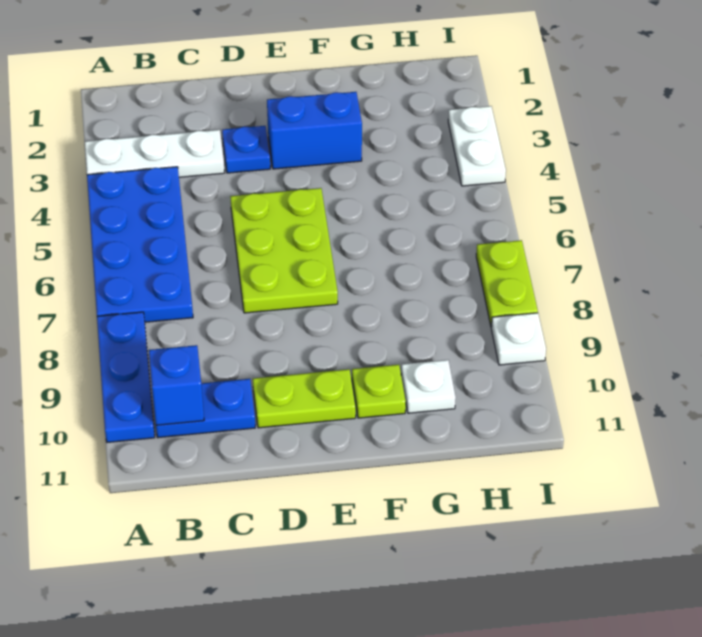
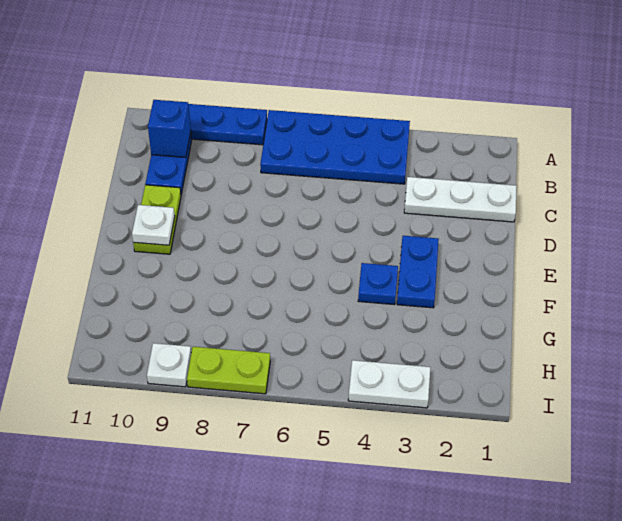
white plate A3:C3 level 1 -> white plate C1:C3 level 1
blue plate D3 level 1 -> blue plate F4 level 1
lime plate D5:E7 level 1 -> none
blue brick E3:F3 level 1 -> blue plate E3:F3 level 1
lime plate F10 level 1 -> none
white plate G10 level 1 -> white plate E10 level 2

